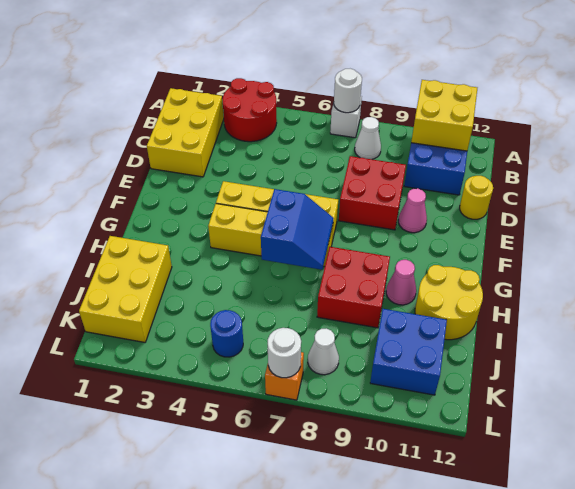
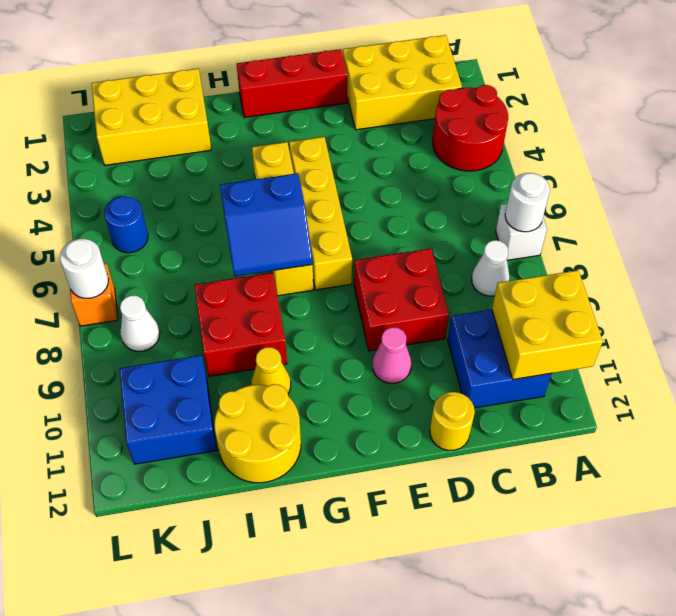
none -> red brick E1:G1 level 1
pink cone H10 level 1 -> yellow cone H10 level 1

